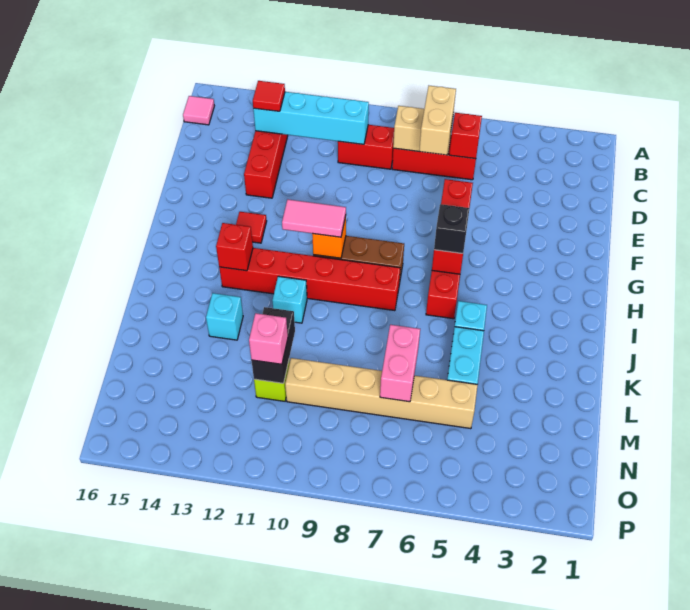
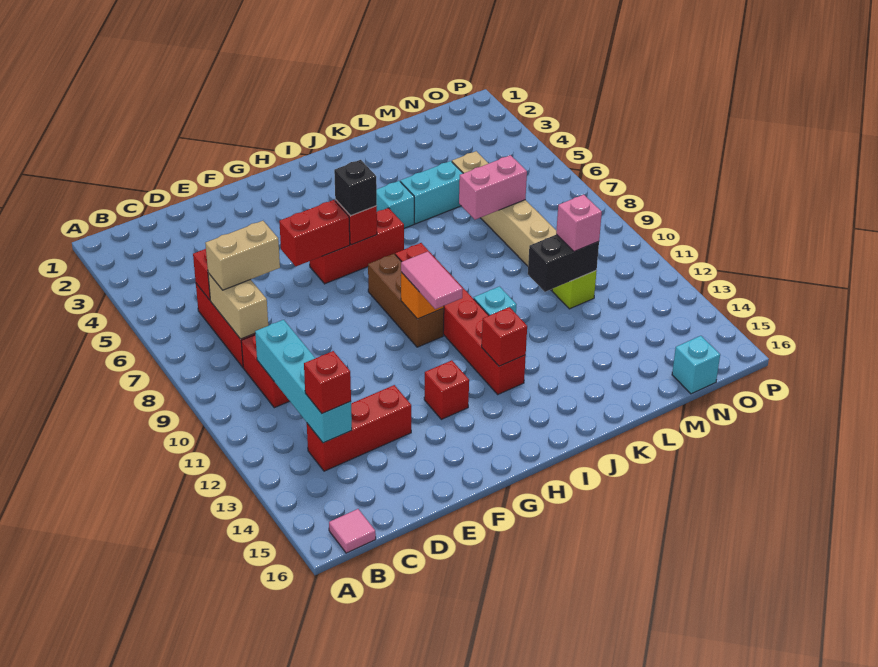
red tile C13 level 3 -> red brick C13 level 3
red tile G13 level 1 -> red brick G13 level 1
cyan brick K13 level 1 -> cyan brick N16 level 1

